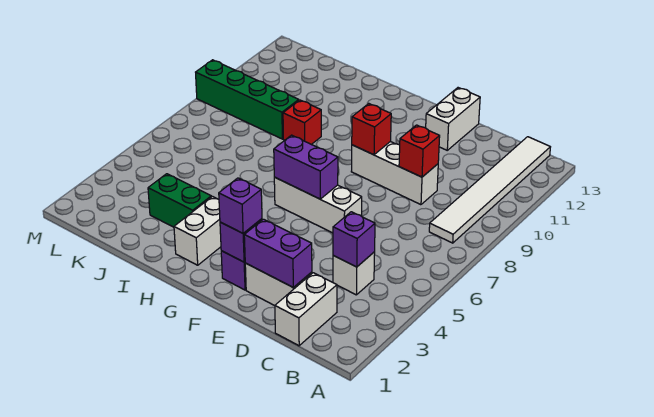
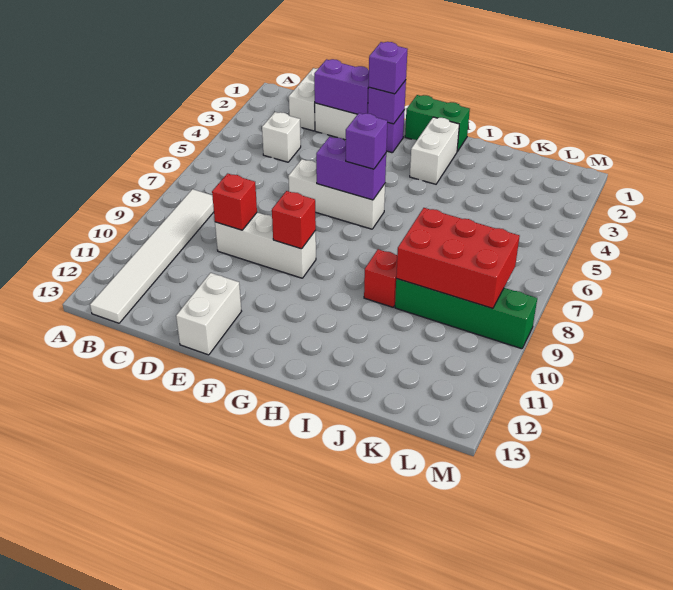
purple brick C4 level 2 -> purple brick G6 level 3
green brick I3:J3 level 1 -> green brick G1:H1 level 1
none -> red brick J8:L9 level 2

